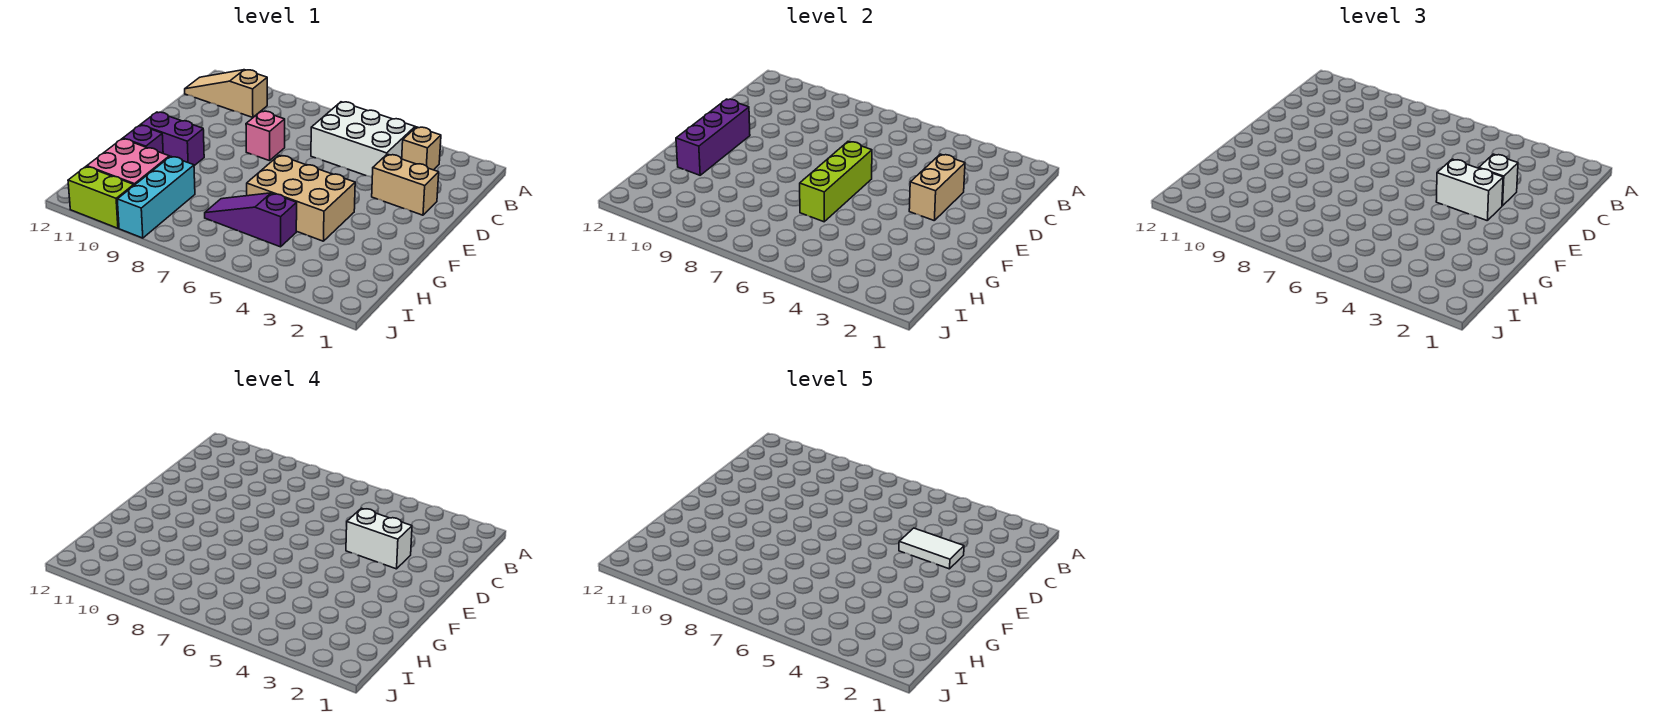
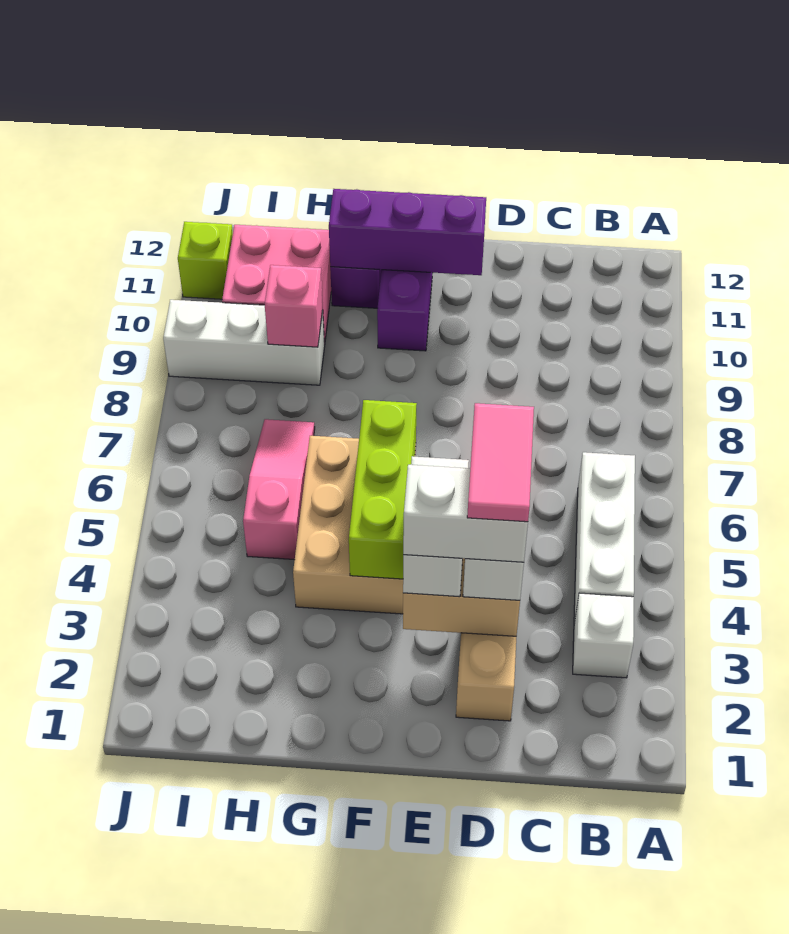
tan brick B3 level 1 -> white brick B3 level 1
white brick B4:C6 level 1 -> white brick B4:B6 level 1
tan slope B10:B12 level 1 top 10 -> none
white brick D3:D4 level 4 -> white brick D3:E3 level 4
white tile D3:D4 level 5 -> pink tile D3:D4 level 5
pink brick D8 level 1 -> pink brick H9 level 2
lime brick E6:G6 level 2 -> lime brick F4:F6 level 2
purple slope H5:H7 level 1 top 5 -> pink slope H5:H7 level 1 top 5
cyan brick H9:J9 level 1 -> white brick H9:J9 level 1
lime brick J10:J11 level 1 -> lime brick J11 level 1

